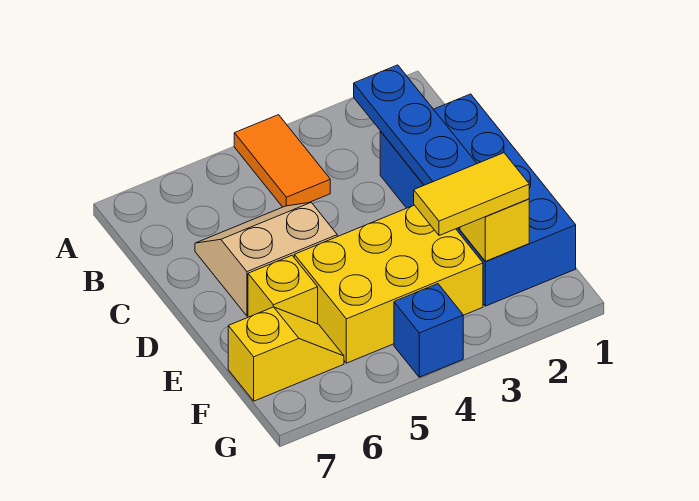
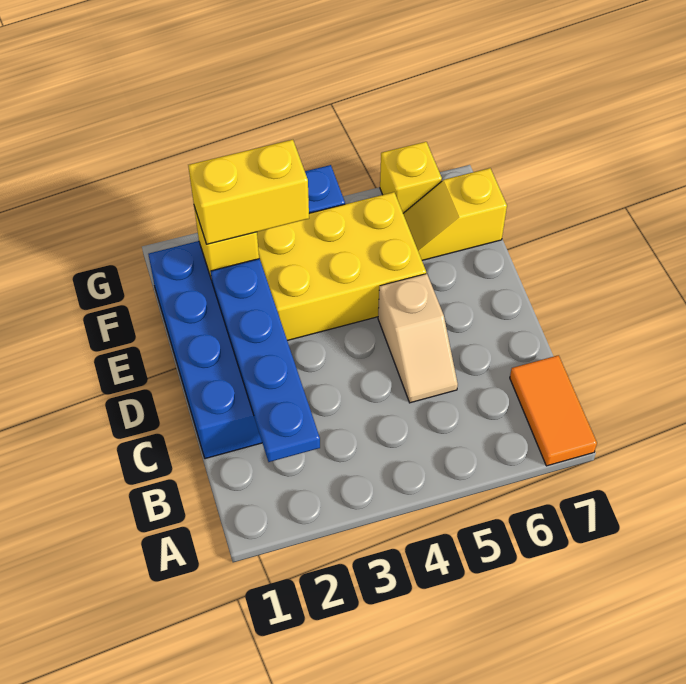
orange tile A4:B4 level 1 -> orange tile A7:B7 level 1
tan slope C5:D6 level 1 top D -> tan slope C5:D5 level 1 top D
yellow brick E6 level 1 -> yellow brick G6 level 1
yellow tile F2:F3 level 3 -> yellow brick F2:F3 level 3

